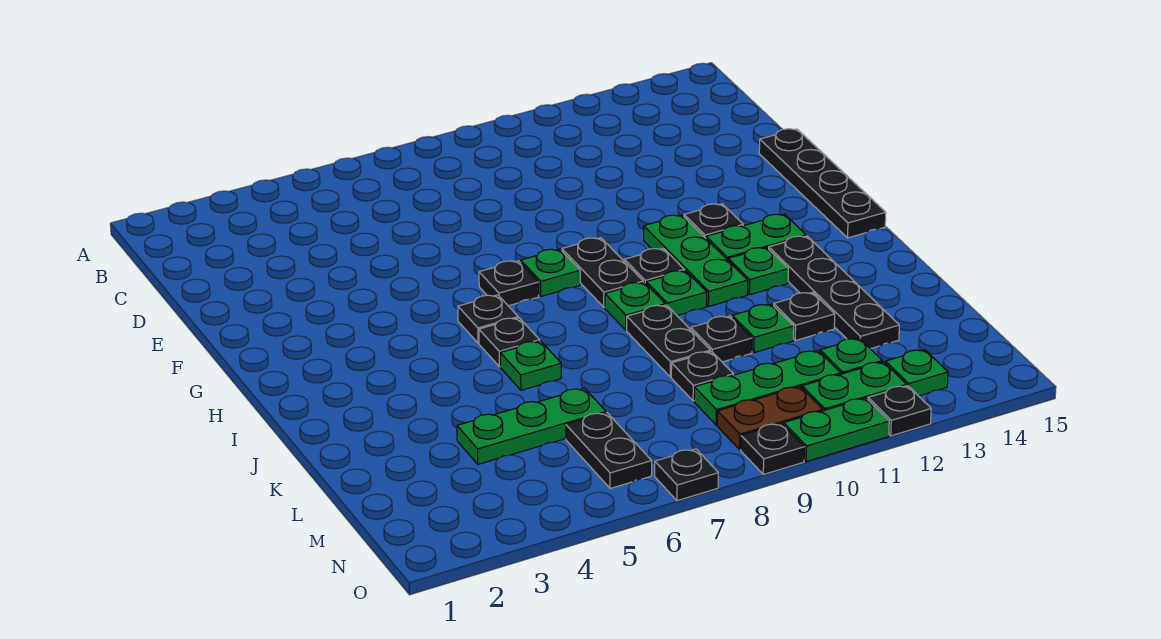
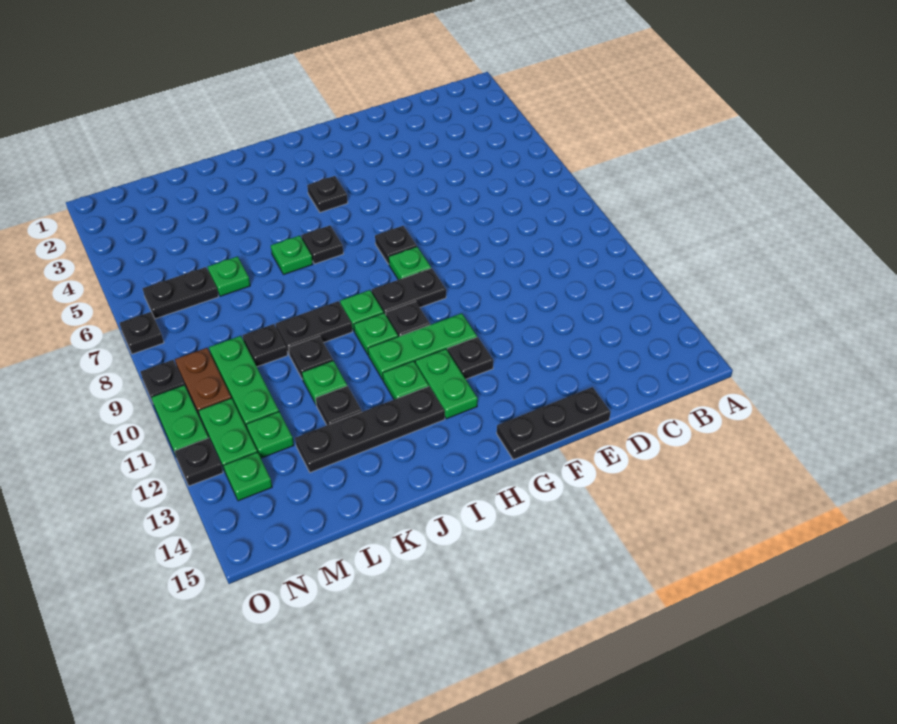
black plate E15:H15 level 1 -> black plate E15:G15 level 1
black plate H6 level 1 -> black plate H4 level 1
green plate L4:L6 level 1 -> green plate L6 level 1

